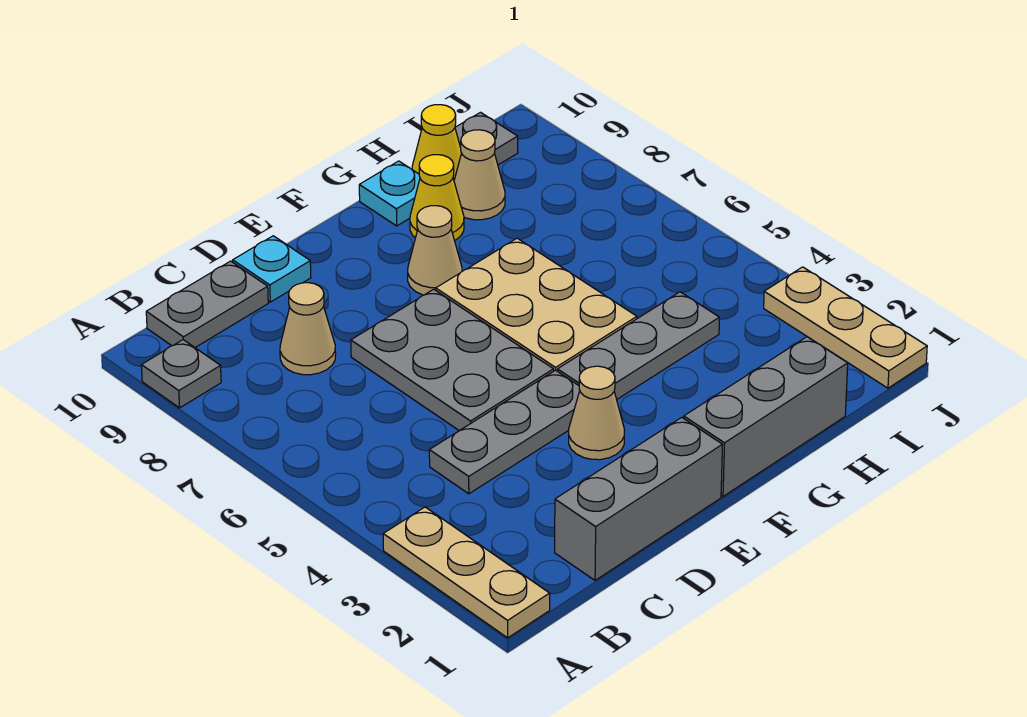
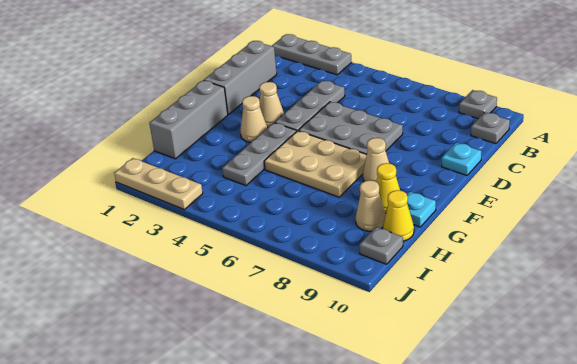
tan plate A1:A3 level 1 -> grey plate A1:A3 level 1
grey plate B10:C10 level 1 -> grey plate B10 level 1
tan cone C8 level 1 -> tan cone F3 level 1

